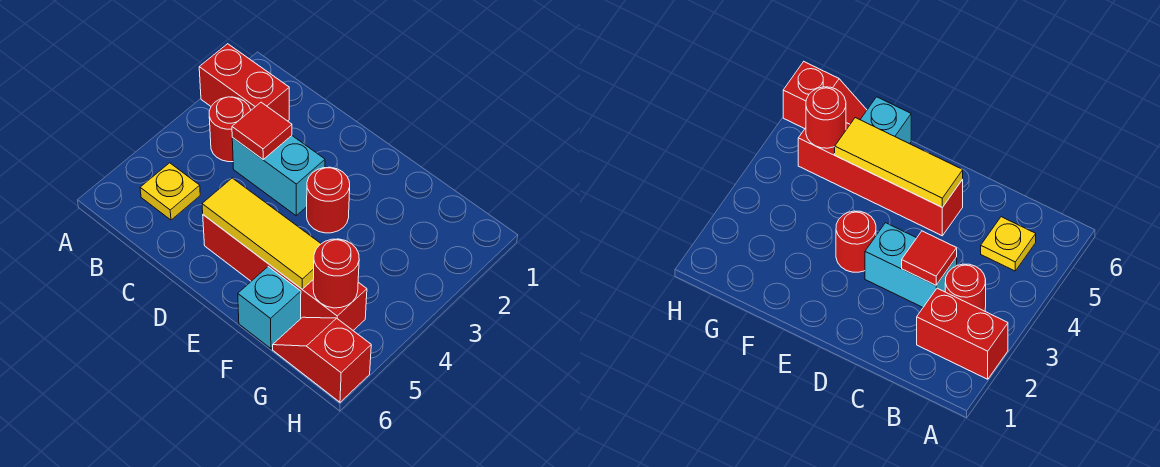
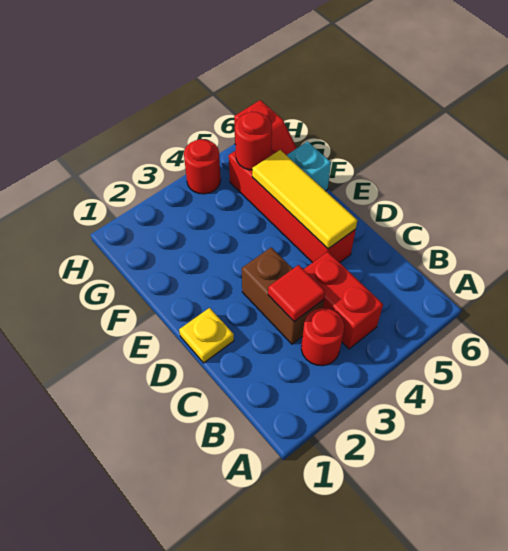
red brick A2:B2 level 1 -> red brick B4:C4 level 1
yellow plate B5 level 1 -> yellow plate D1 level 1
cyan brick C3:D3 level 1 -> brown brick C3:D3 level 1
red round brick E3 level 1 -> red round brick H4 level 1

